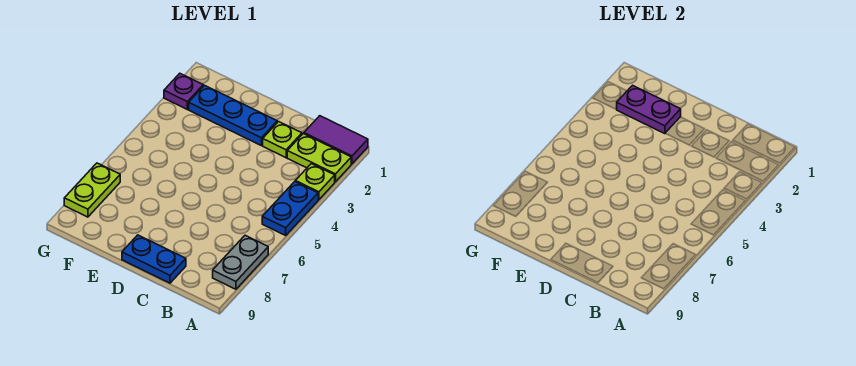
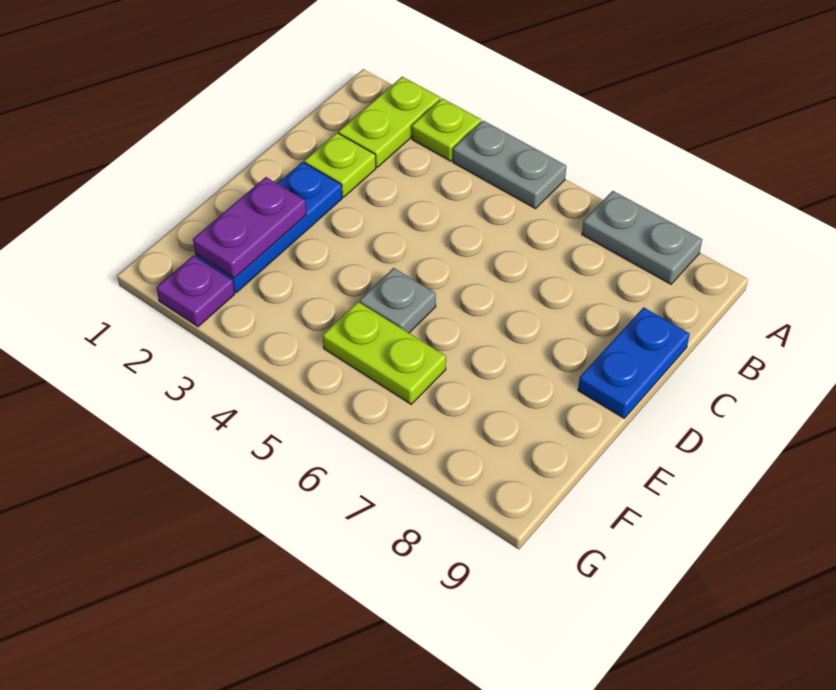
purple tile A1:B1 level 1 -> none
blue plate A4:A5 level 1 -> grey plate A4:A5 level 1
none -> grey plate E5 level 1
lime plate G7:G8 level 1 -> lime plate F5:F6 level 1

